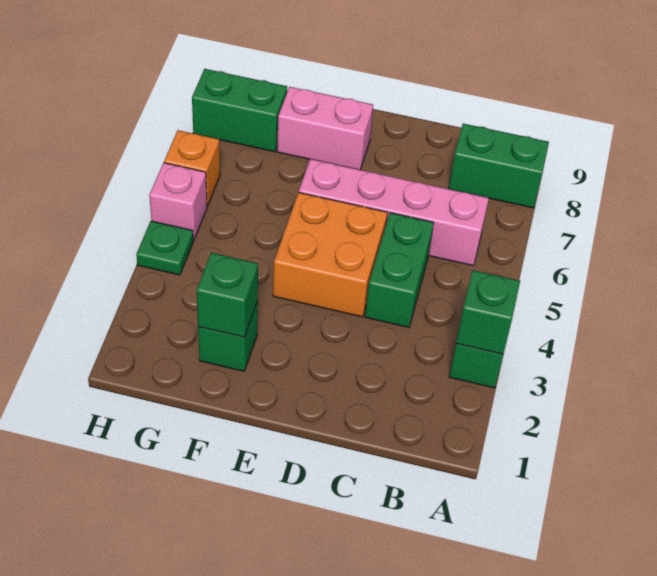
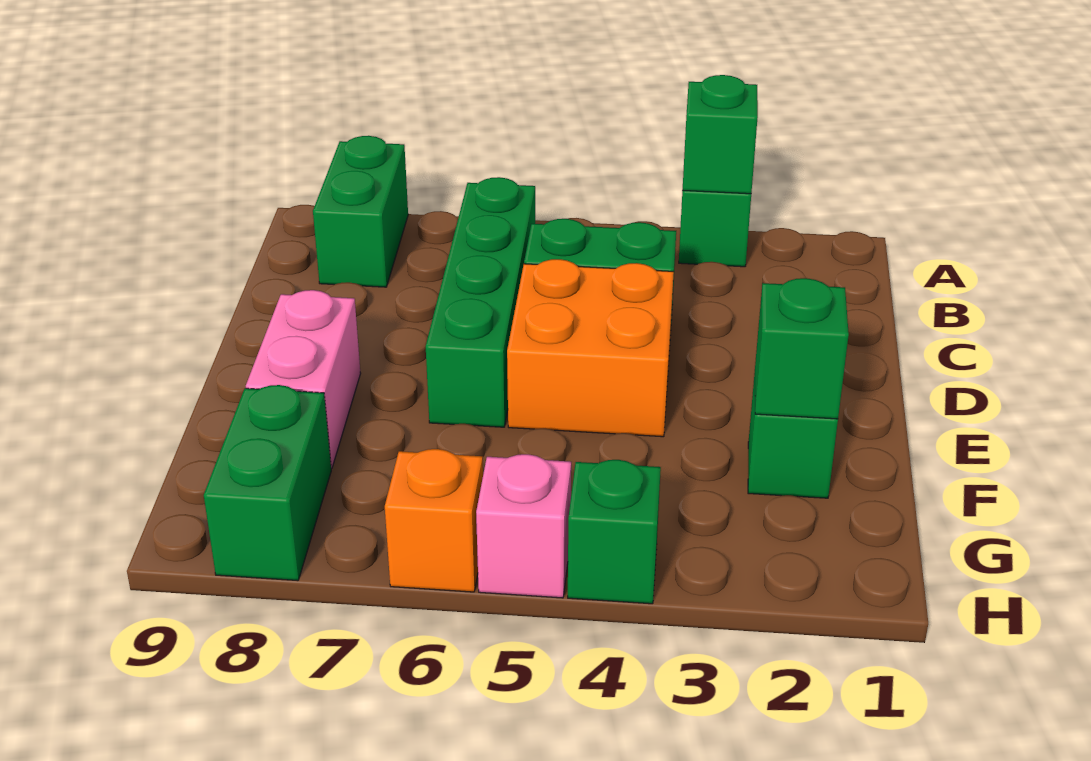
pink brick B6:E6 level 1 -> green brick B6:E6 level 1
green plate H4 level 1 -> green brick H4 level 1

